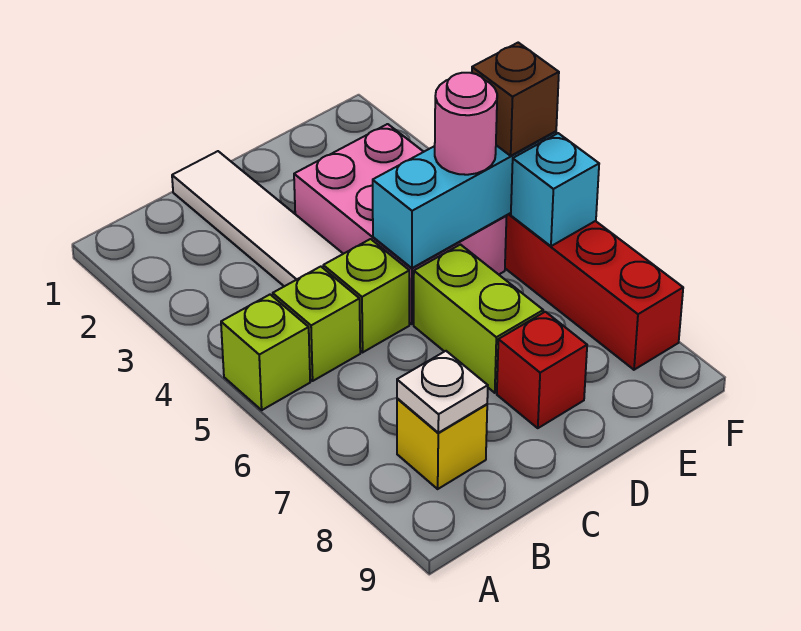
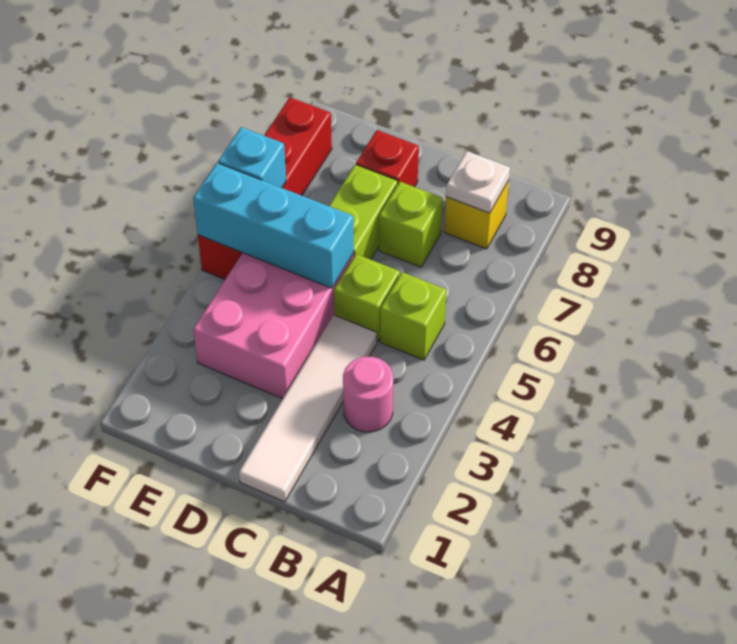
lime brick A5 level 1 -> lime brick C7 level 1
pink round brick E5 level 3 -> pink round brick B3 level 1
brown brick F5 level 3 -> none

